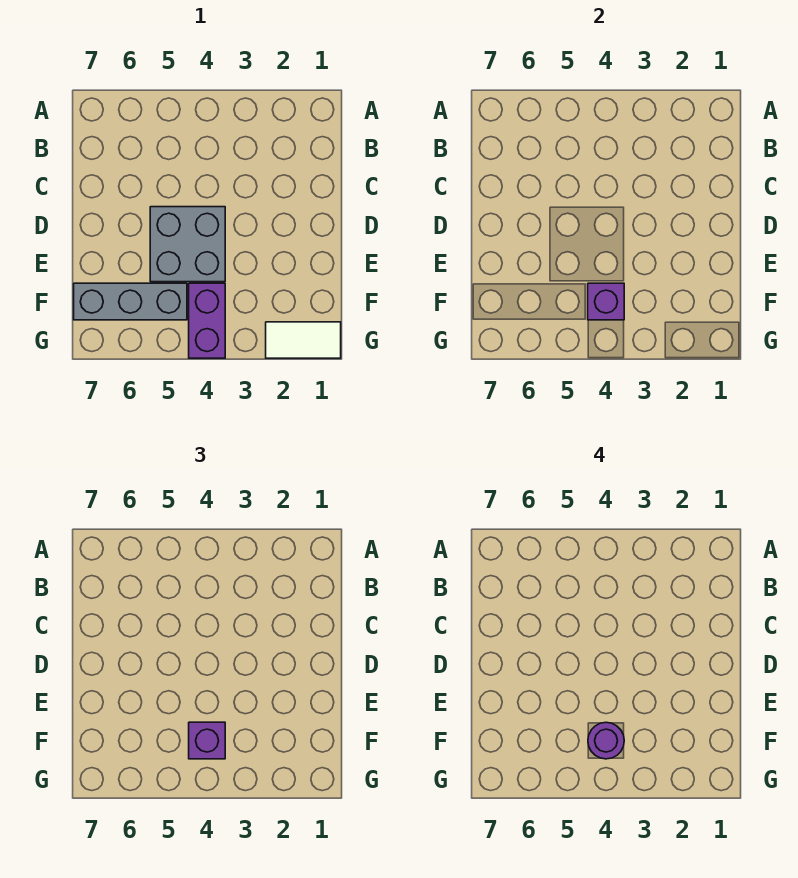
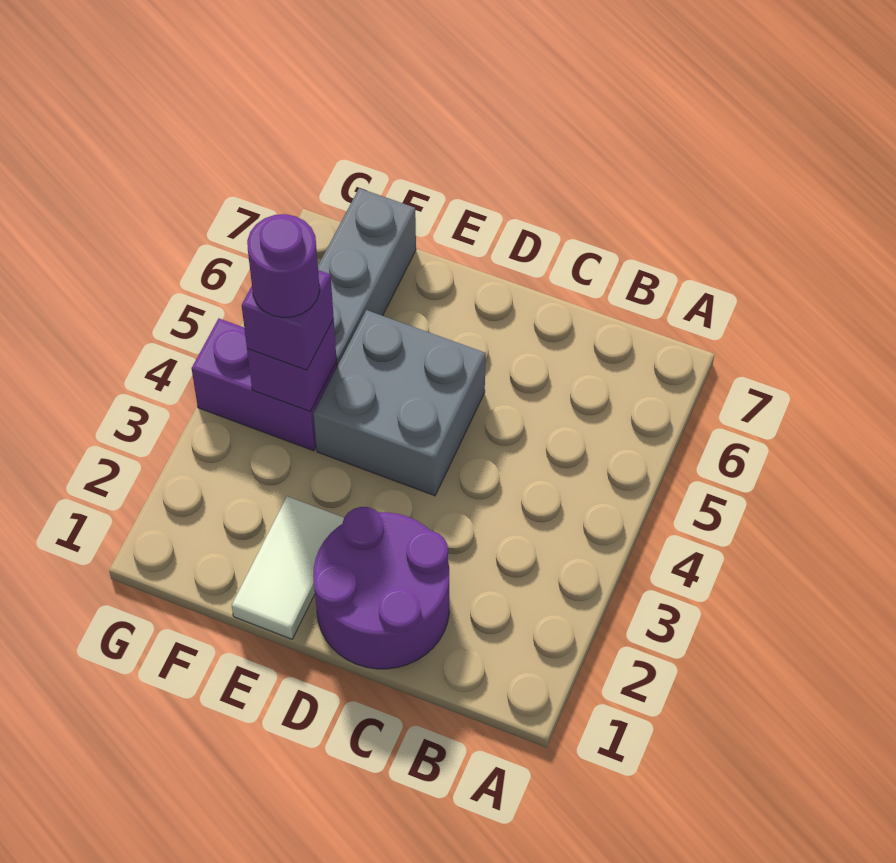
none -> purple round brick C1:D2 level 1
white tile G1:G2 level 1 -> white tile E1:E2 level 1

